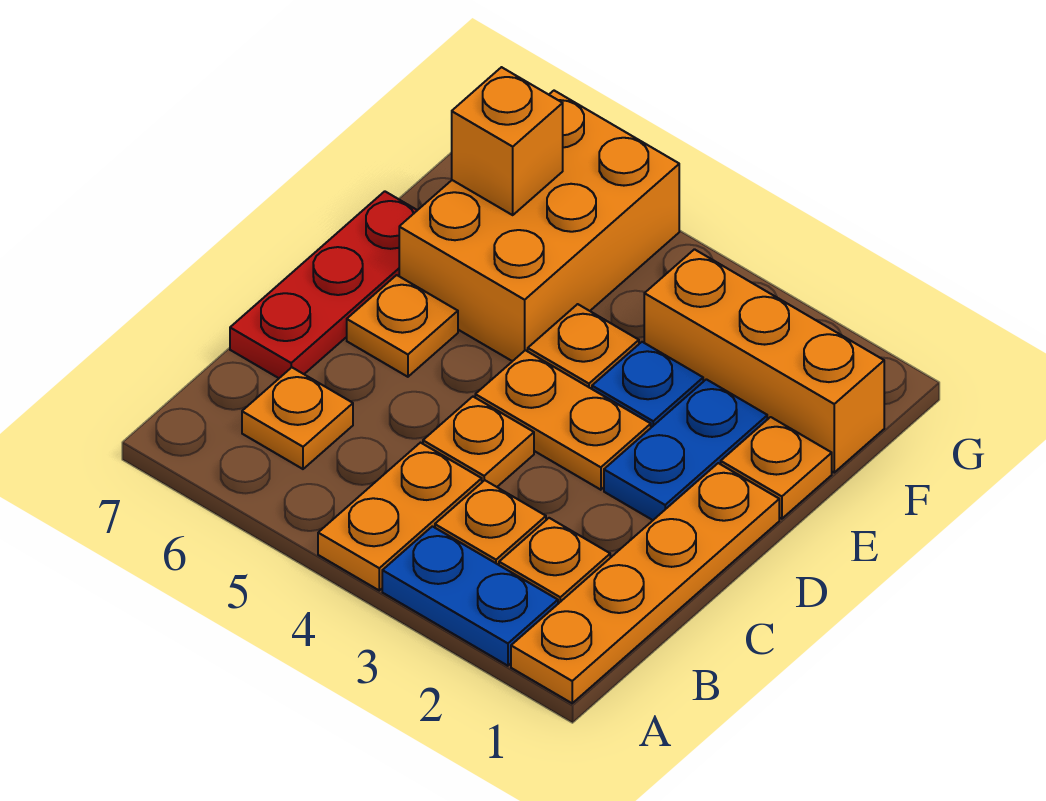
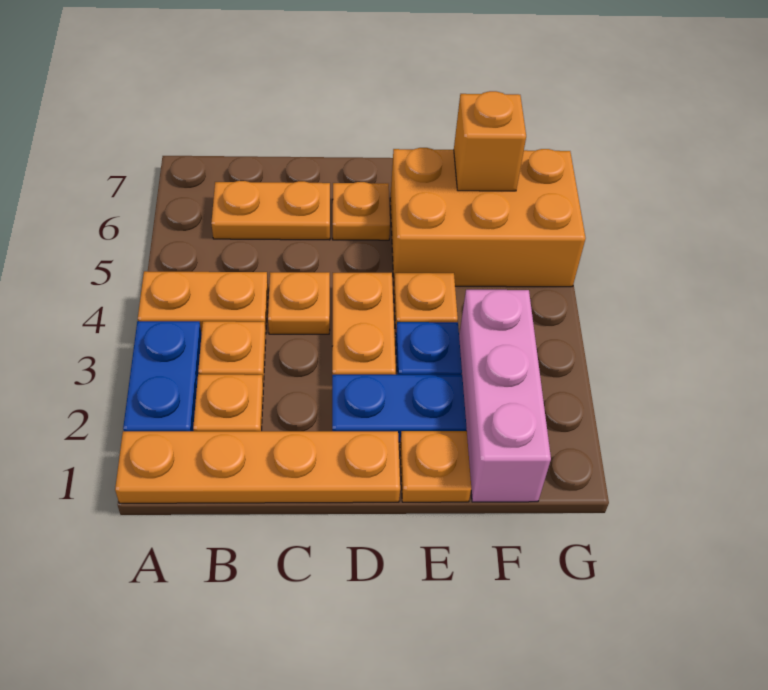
orange plate B6 level 1 -> orange plate B6:C6 level 1
red plate C7:E7 level 1 -> none
orange brick F1:F3 level 1 -> pink brick F1:F3 level 1

